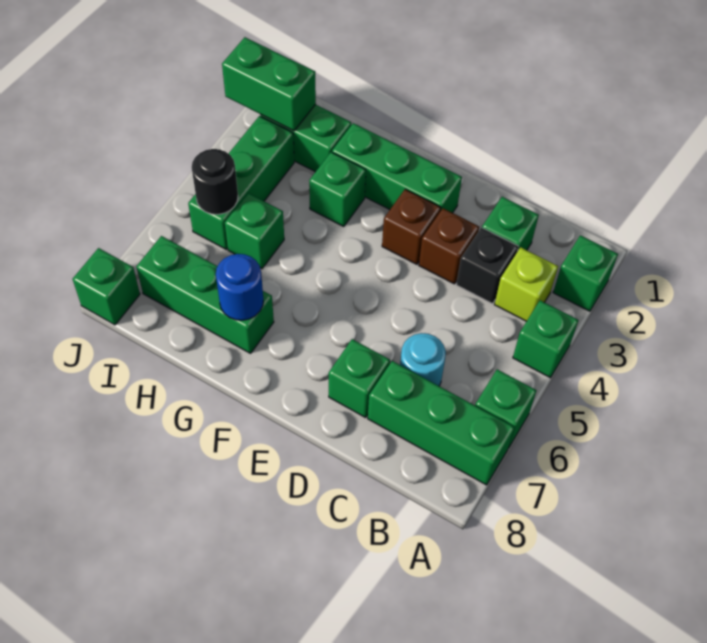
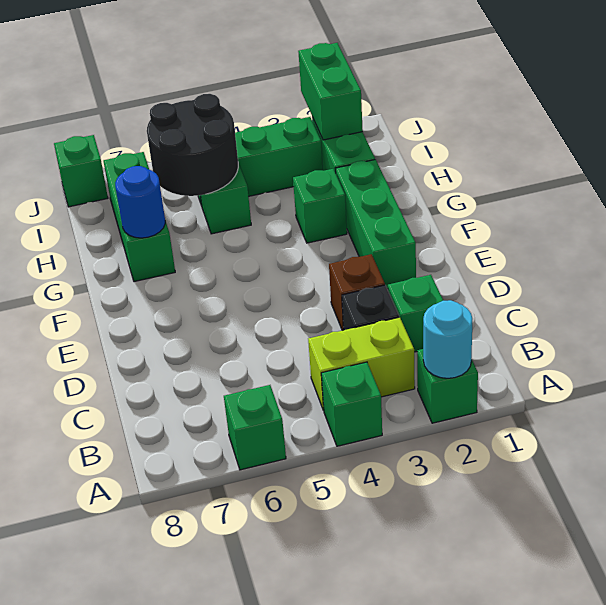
green brick A7:C7 level 1 -> none
lime brick B3 level 1 -> lime brick B3:B4 level 1
cyan round brick C6 level 1 -> cyan round brick A2 level 2
green brick D7 level 1 -> none
brown brick E3 level 1 -> none
black round brick I5 level 2 -> black round brick H5:I6 level 2

